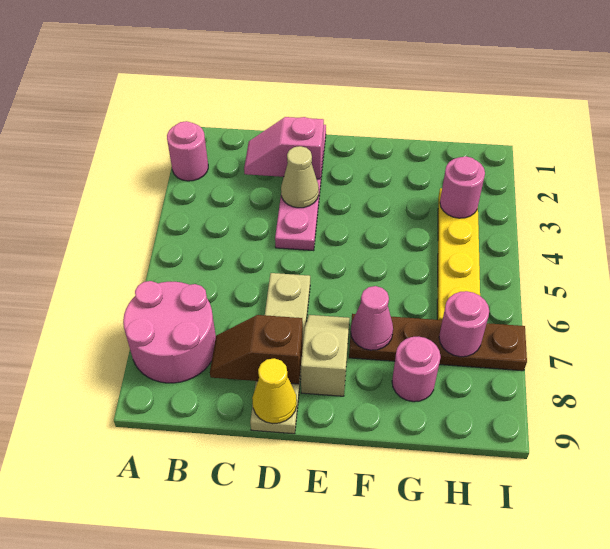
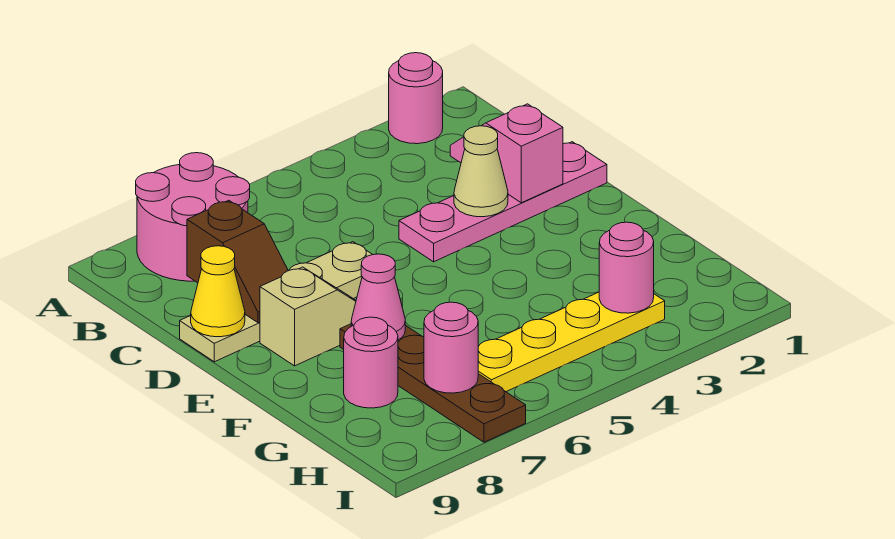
brown slope C8:D8 level 2 top D -> brown slope C8:D8 level 2 top C

